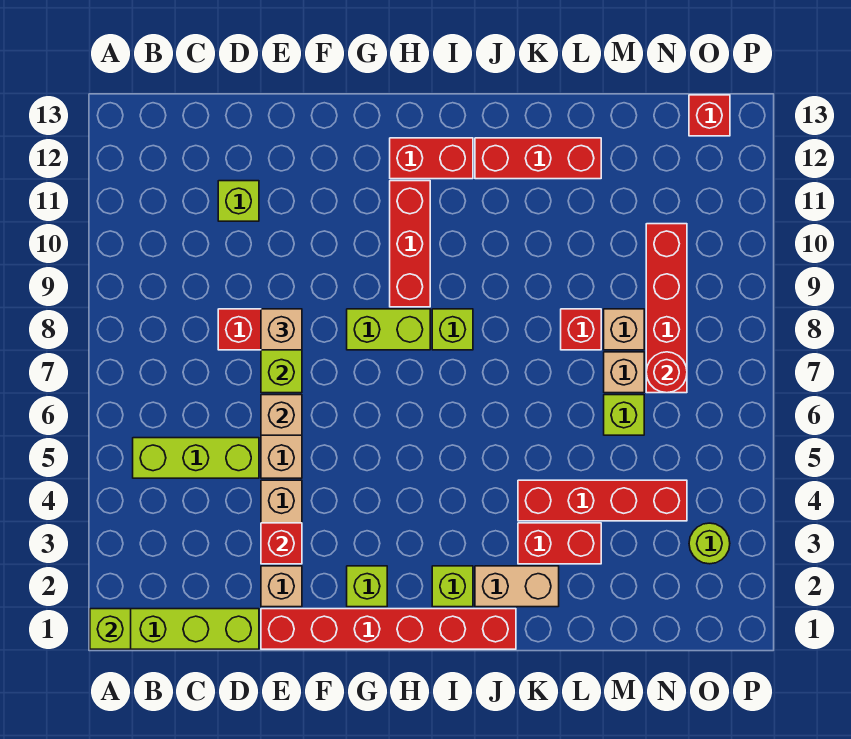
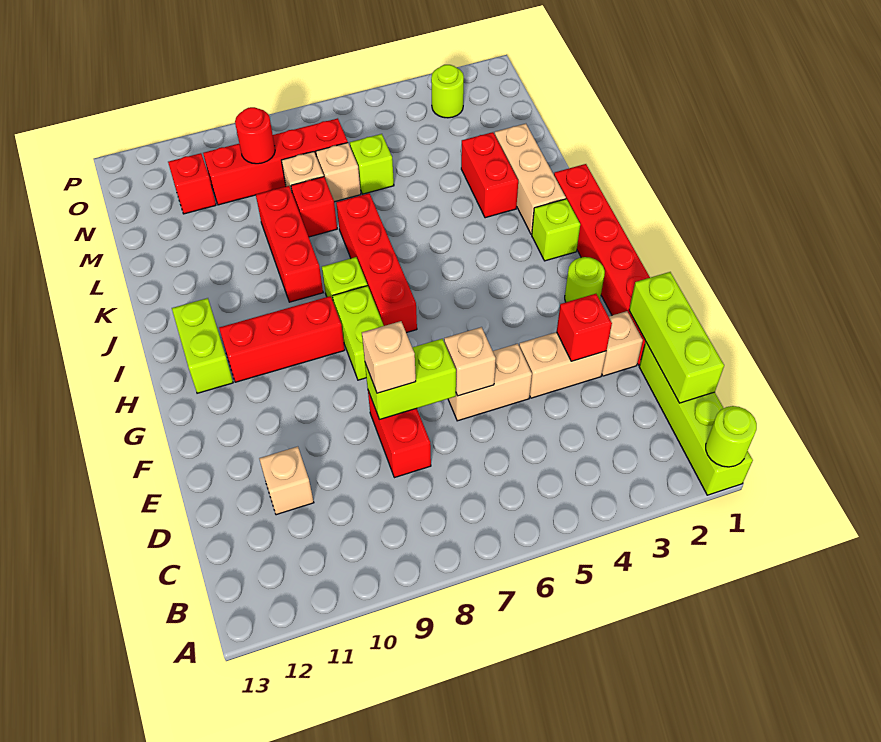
lime brick A1 level 2 -> lime round brick A1 level 2
lime brick B5:D5 level 1 -> lime brick C1:E1 level 2
lime brick D11 level 1 -> tan brick D11 level 1
lime brick G2 level 1 -> lime round brick G2 level 1
red brick H12:I12 level 1 -> lime brick H12:I12 level 1
tan brick J2:K2 level 1 -> tan brick J2:L2 level 1
red brick J12:L12 level 1 -> red brick J9:L9 level 1
red brick K4:N4 level 1 -> red brick H7:K7 level 1
red round brick N7 level 2 -> red round brick N9 level 2
red brick O13 level 1 -> red brick N11 level 1

